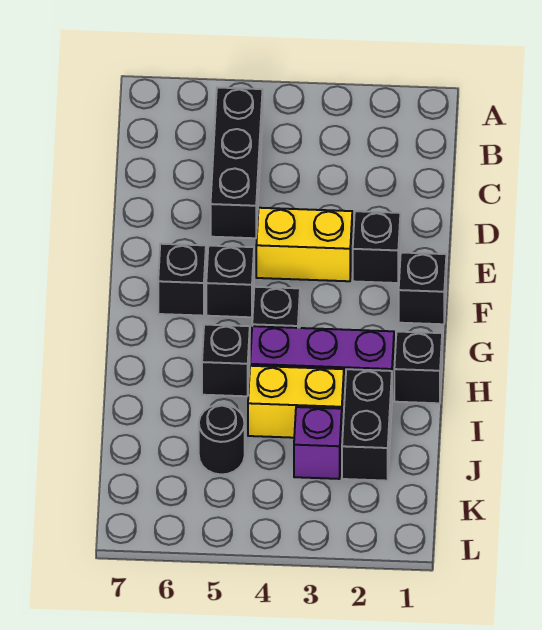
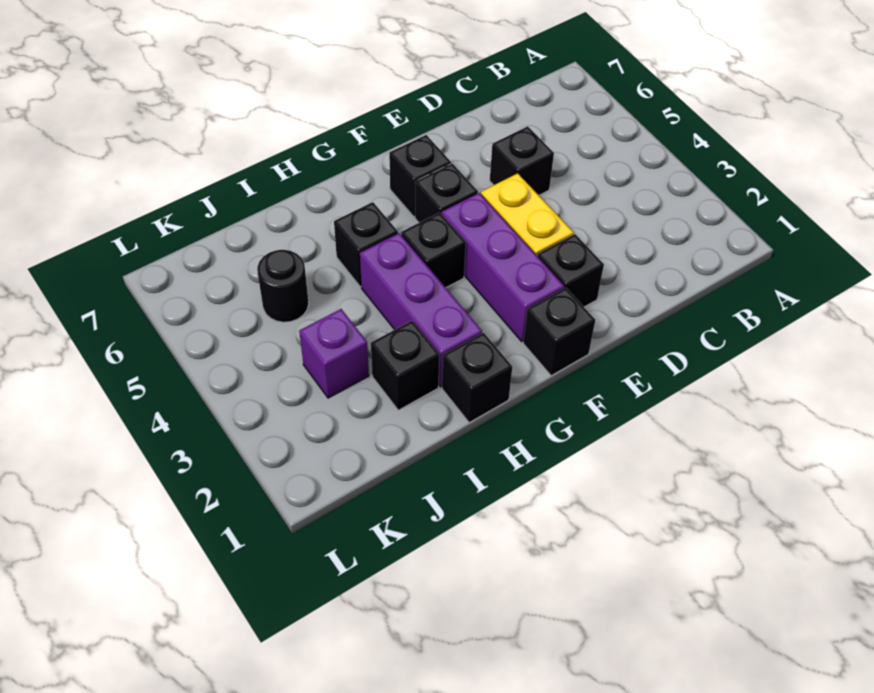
black brick B5:D5 level 1 -> black brick D5 level 1
none -> purple brick F2:F4 level 1
black brick I2:J2 level 1 -> black brick I2 level 1
yellow brick I3:I4 level 1 -> none

